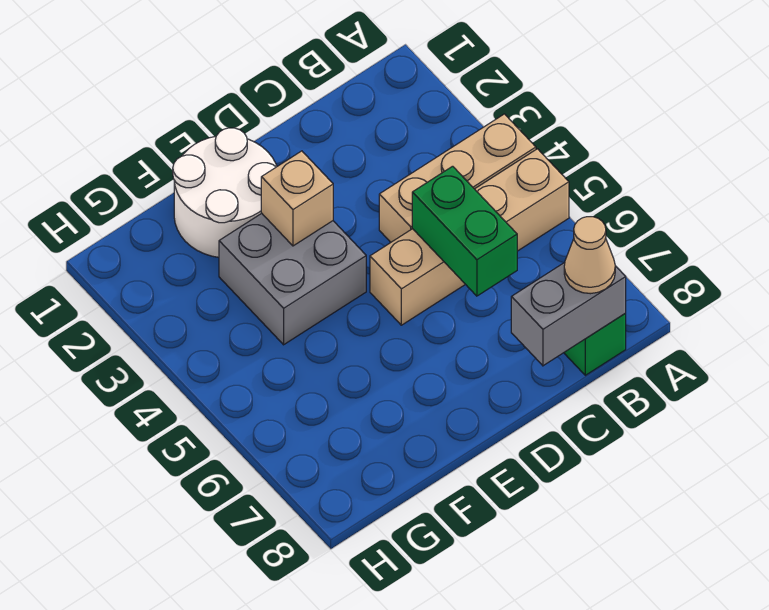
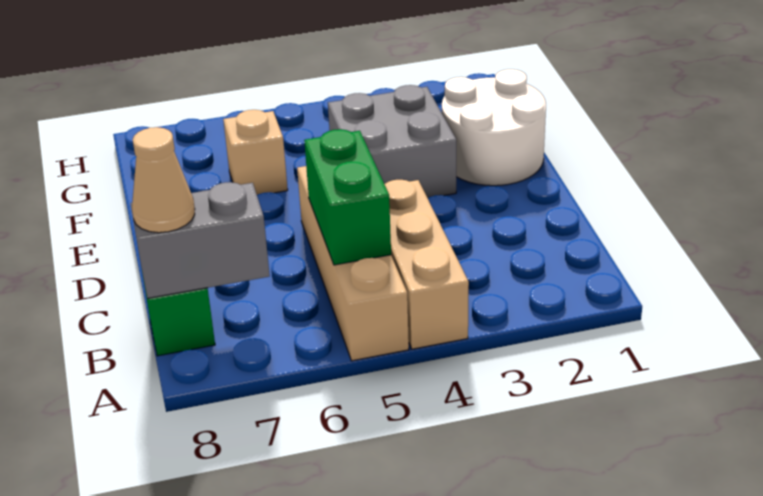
grey brick B8:C8 level 2 -> grey brick B7:B8 level 2
green brick C5:C6 level 2 -> green brick B5:C5 level 2
tan brick E3 level 2 -> tan brick F6 level 1

